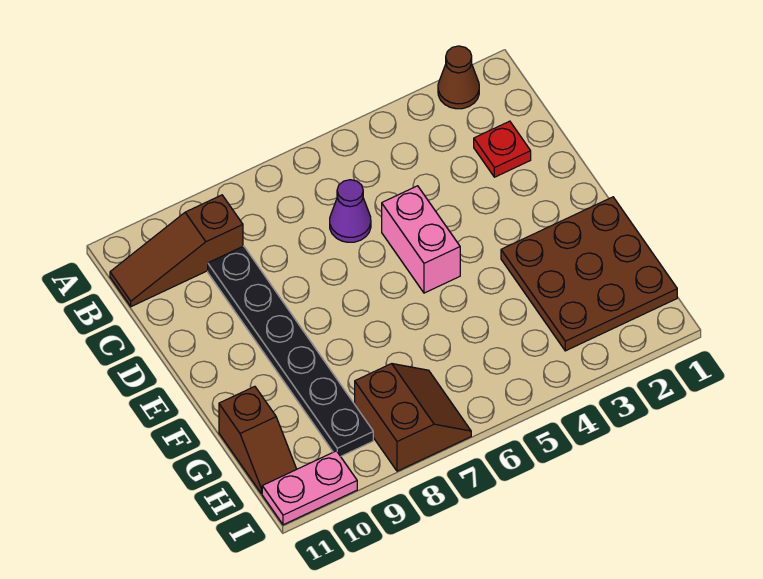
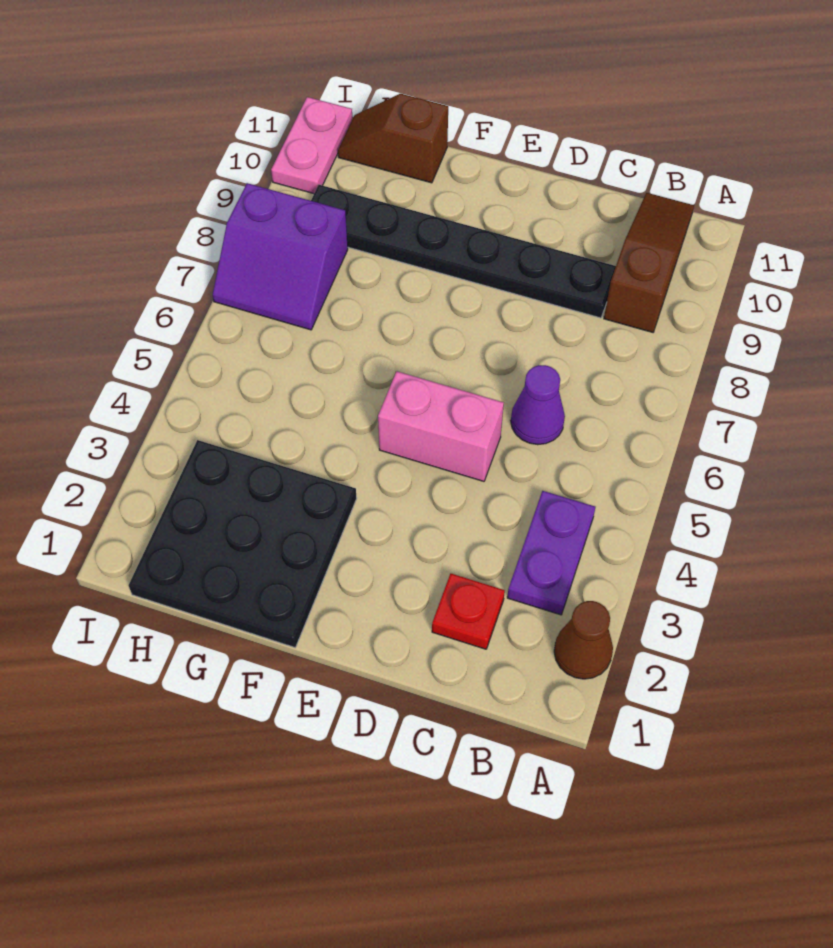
none -> purple plate B3:B4 level 1
brown plate F1:H3 level 1 -> black plate F1:H3 level 1
brown slope H7:I8 level 1 top 8 -> purple slope H7:I8 level 1 top 8

